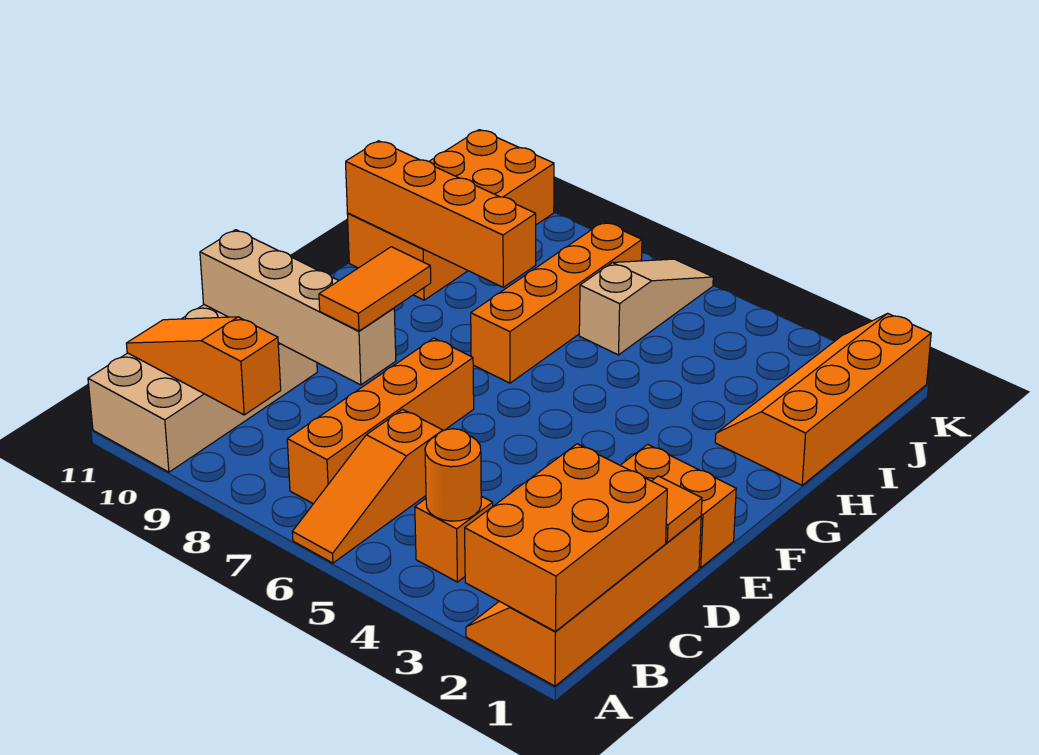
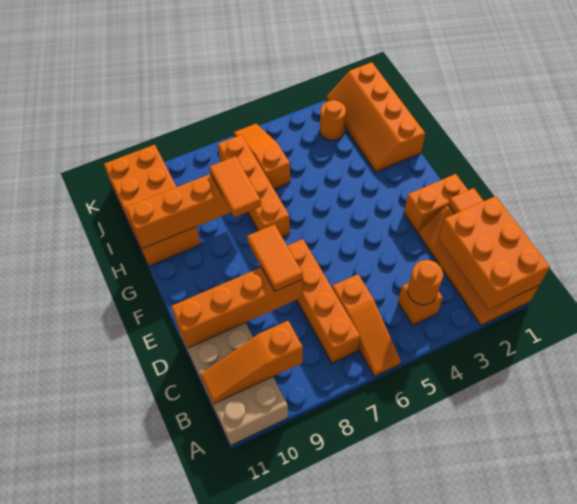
tan brick D8:D11 level 2 -> orange brick D8:D11 level 2
none -> orange tile G8:H8 level 3
tan slope I6:K6 level 1 top I -> orange slope I6:K6 level 1 top I
none -> orange round brick J3 level 1

